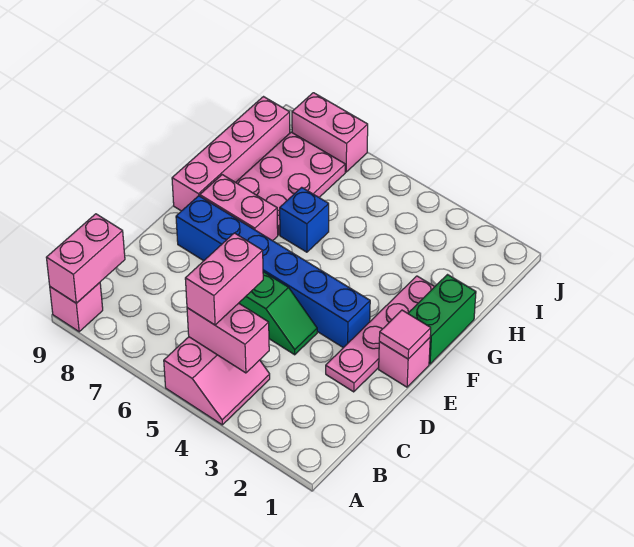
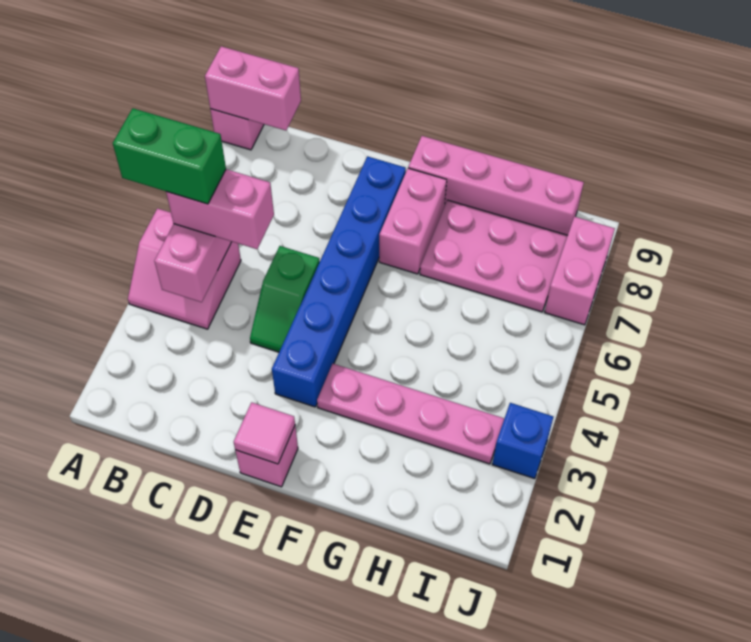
pink plate D2:G2 level 1 -> pink plate F3:I3 level 1
green brick F1:G1 level 1 -> green brick A5:B5 level 4
blue brick G6 level 1 -> blue brick J3 level 1

